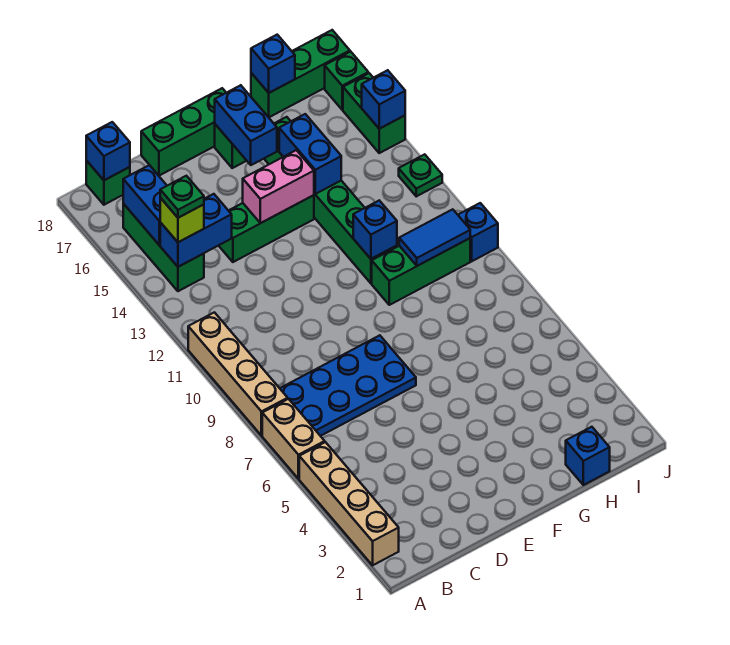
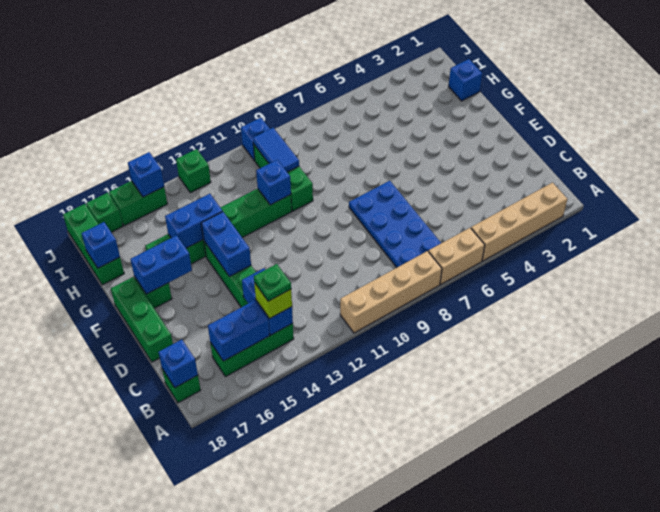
pink brick E14:F14 level 2 -> blue brick E14:F14 level 2
green plate J13 level 1 -> green brick J13 level 1

